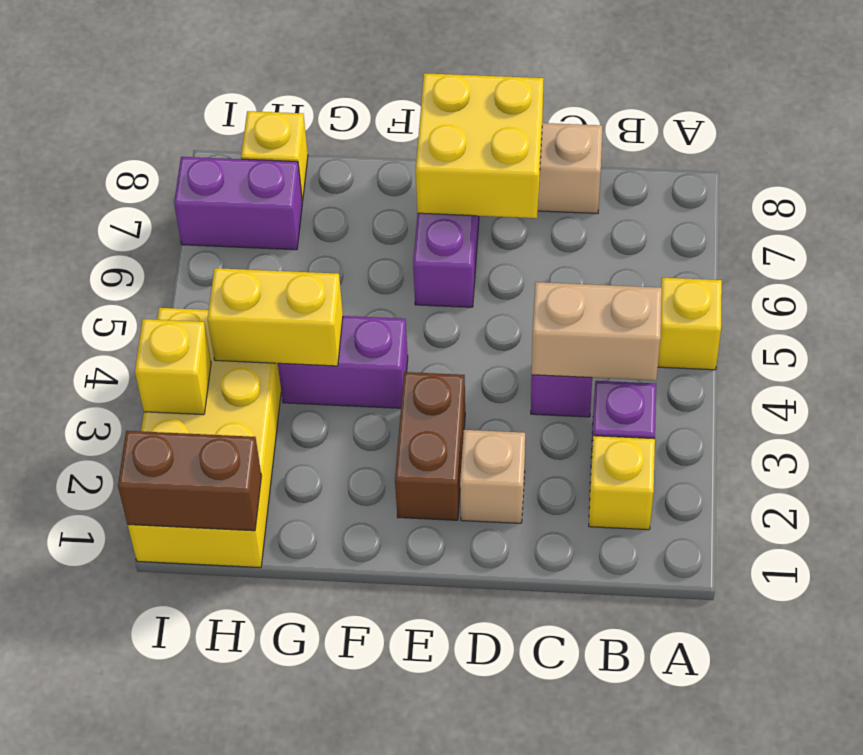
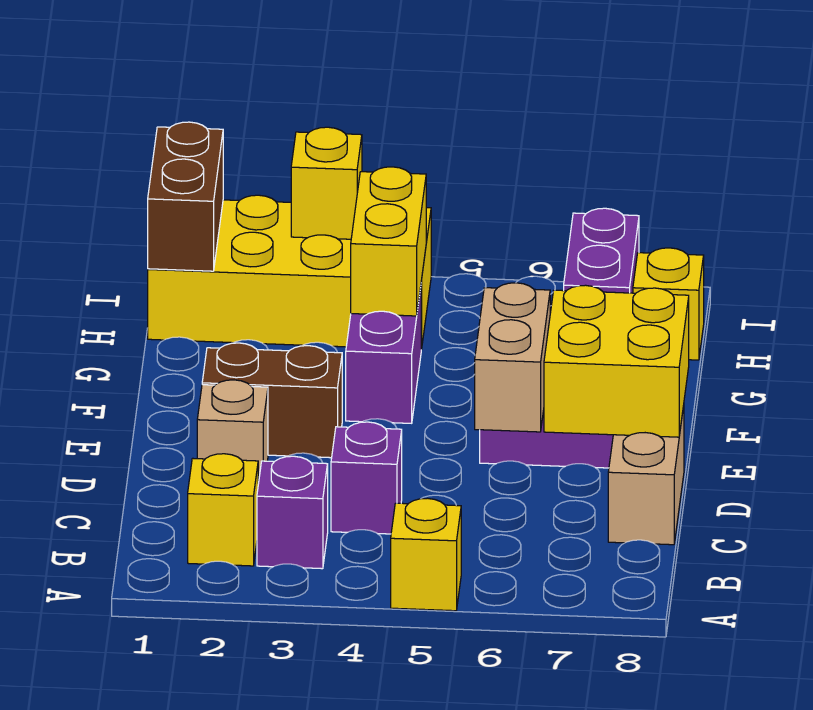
tan brick B4:C4 level 2 -> tan brick D6:E6 level 2

